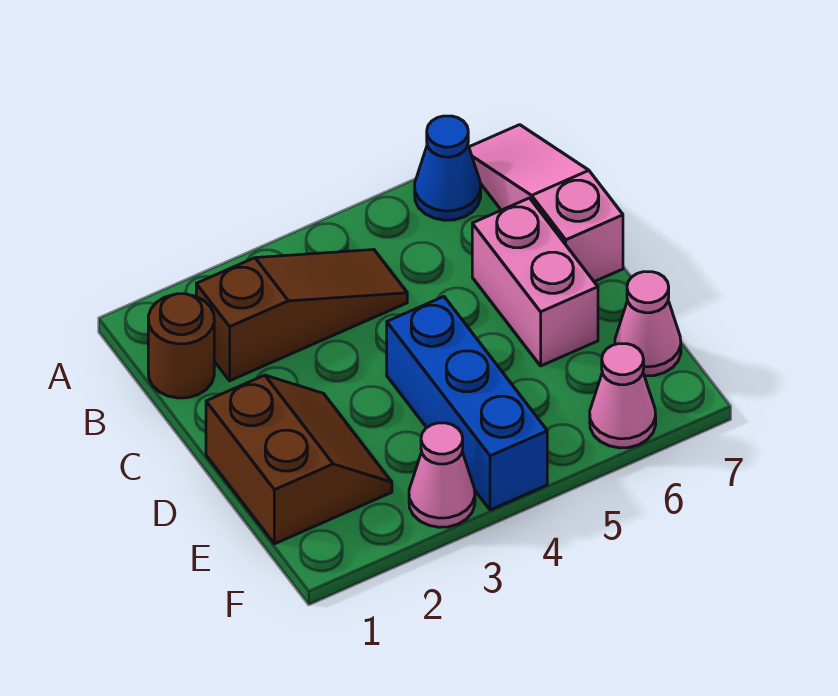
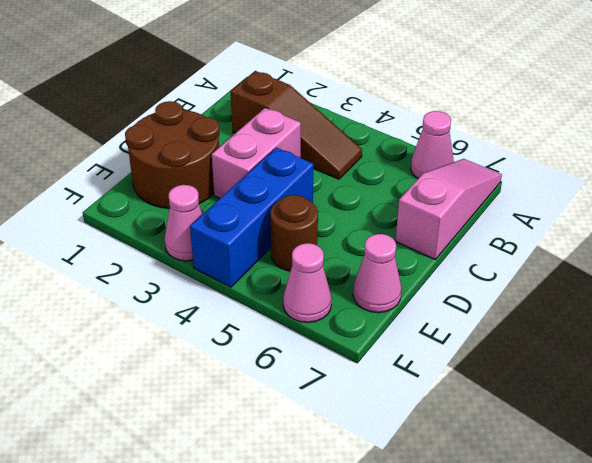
blue cone A6 level 1 -> pink cone A6 level 1
brown round brick B1 level 1 -> brown round brick E5 level 1
pink brick C6:D6 level 1 -> pink brick C3:D3 level 1
brown slope D1:E2 level 1 top 1 -> brown round brick D1:E2 level 1

